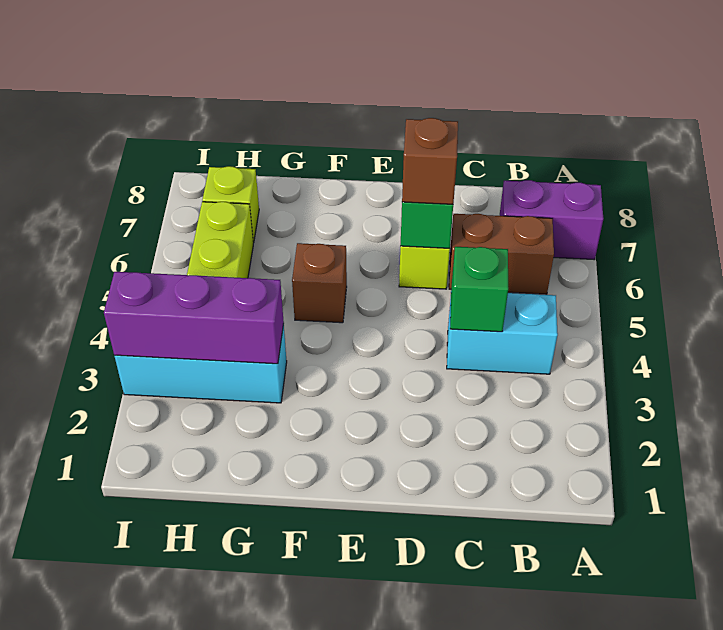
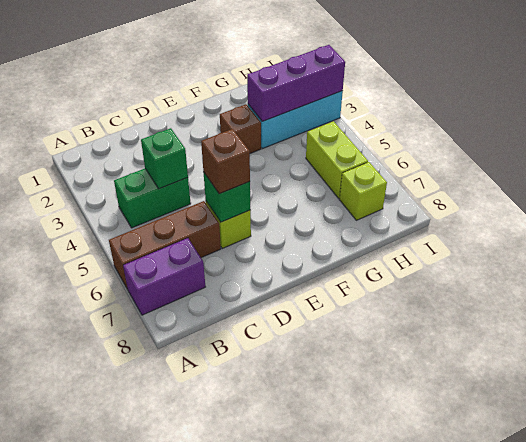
cyan brick B4:C4 level 1 -> green brick B4:C4 level 1
brown brick B6:C6 level 1 -> brown brick A6:C6 level 1
brown brick F5 level 1 -> brown brick F3 level 1

